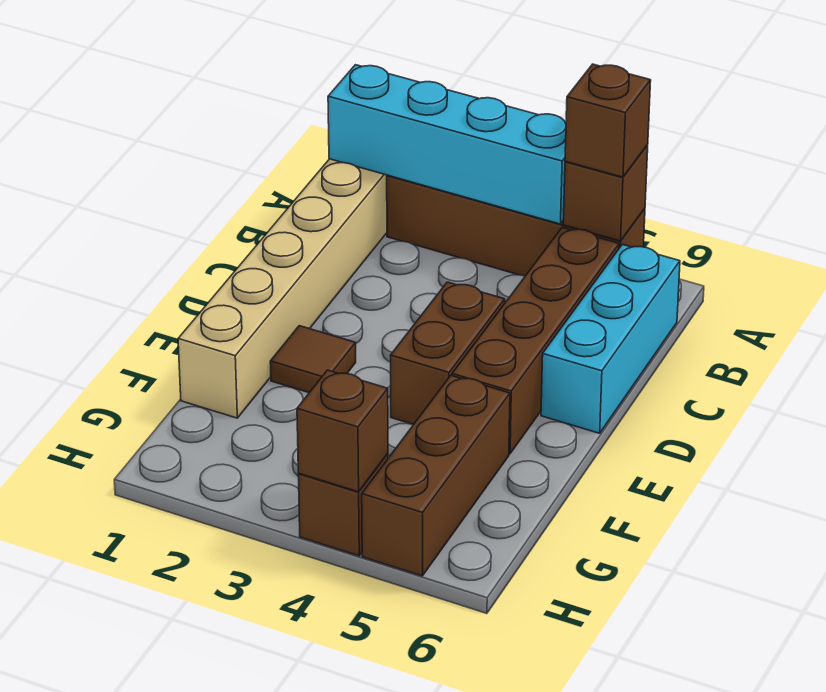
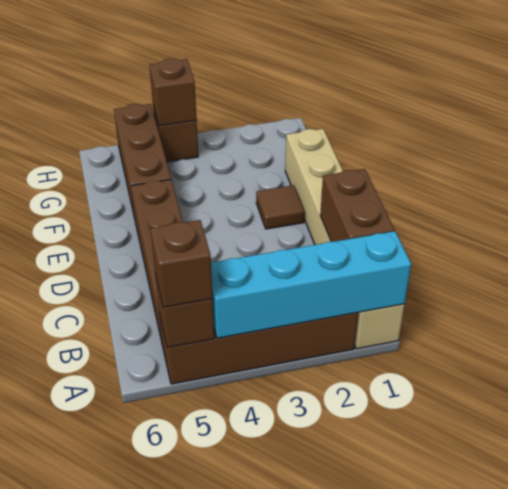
cyan brick B6:D6 level 1 -> none
brown brick D4:E4 level 1 -> brown brick B1:C1 level 2

